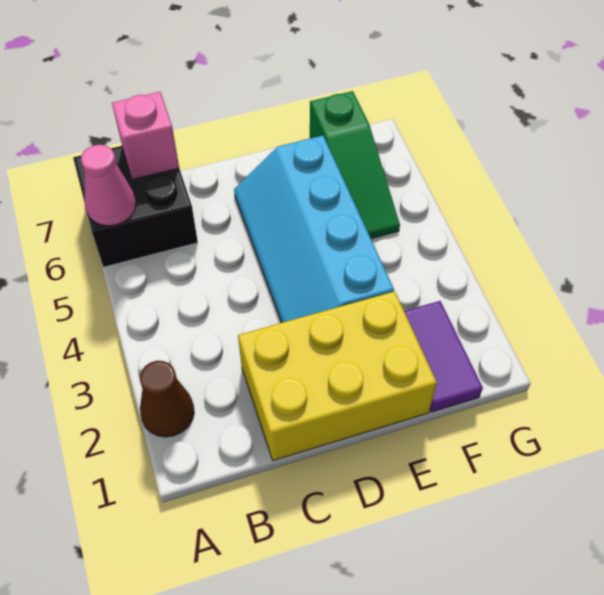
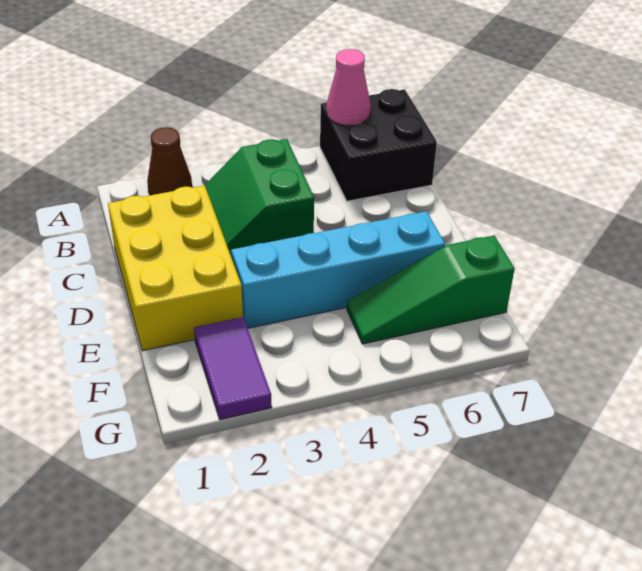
none -> green slope B3:C4 level 1 top 4
pink brick B7 level 2 -> none
purple tile F1:F2 level 1 -> purple tile F2:G2 level 1

